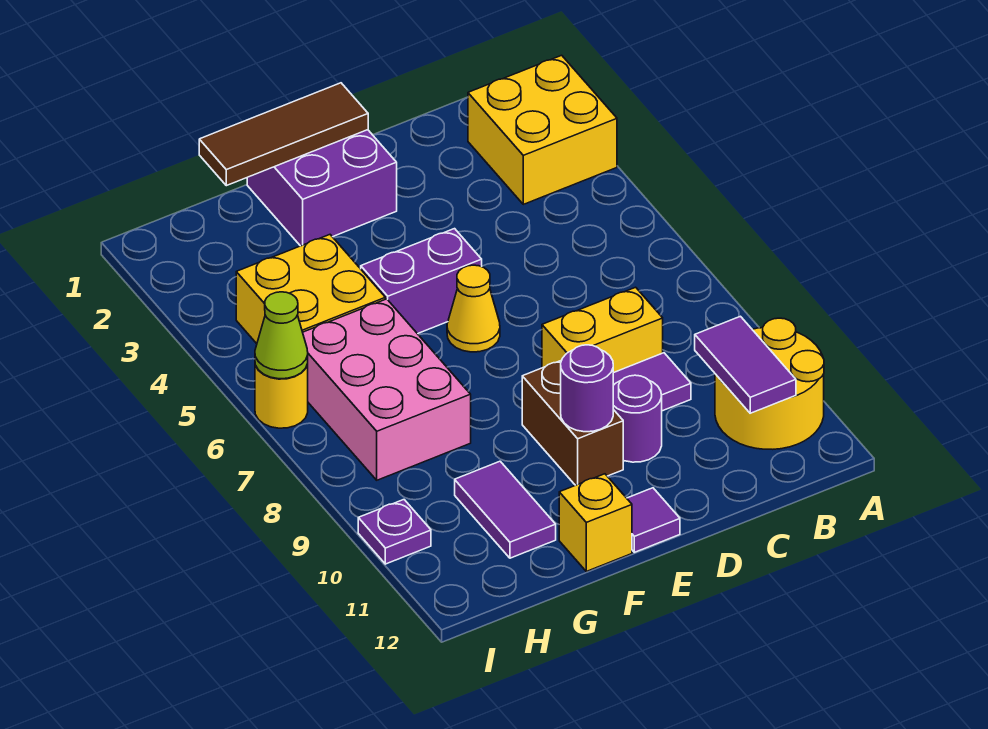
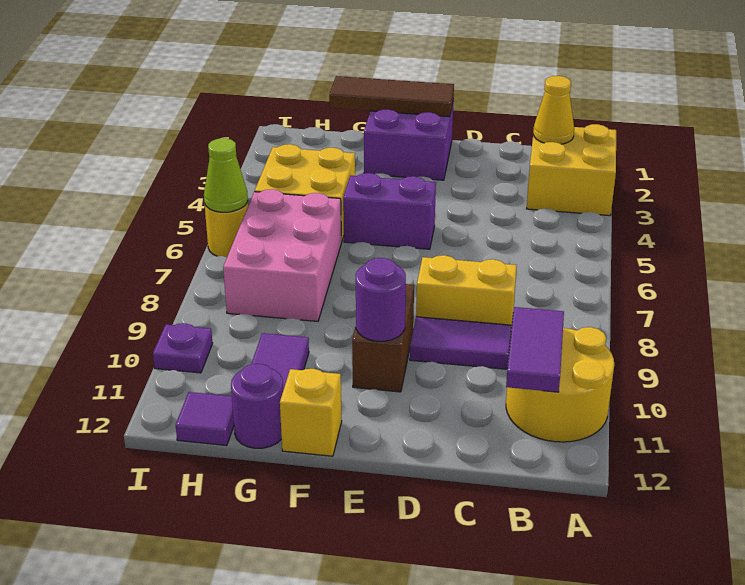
purple round brick D10 level 1 -> purple round brick G12 level 1
yellow cone E6 level 1 -> yellow cone B2 level 2
purple tile E12 level 1 -> purple tile H12 level 1

